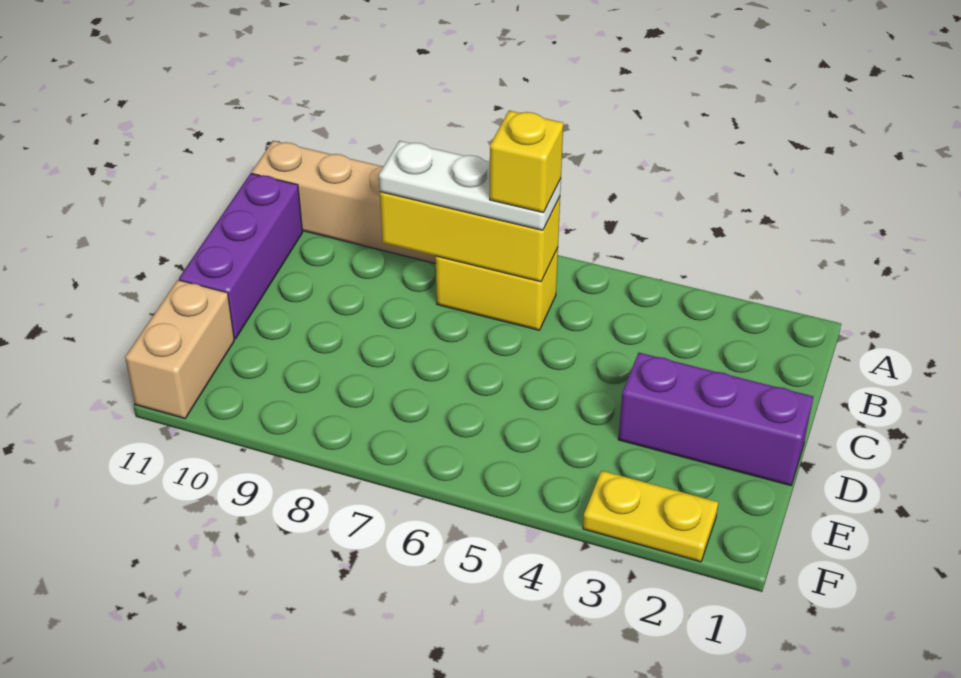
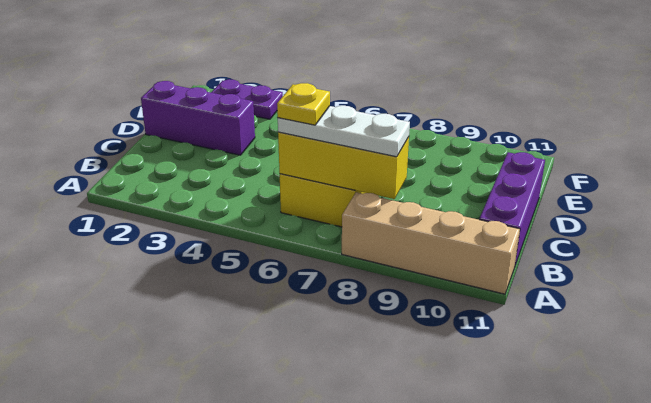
yellow brick B6 level 4 -> yellow plate B6 level 4
tan brick E11:F11 level 1 -> none
yellow plate F2:F3 level 1 -> purple plate F2:F3 level 1

